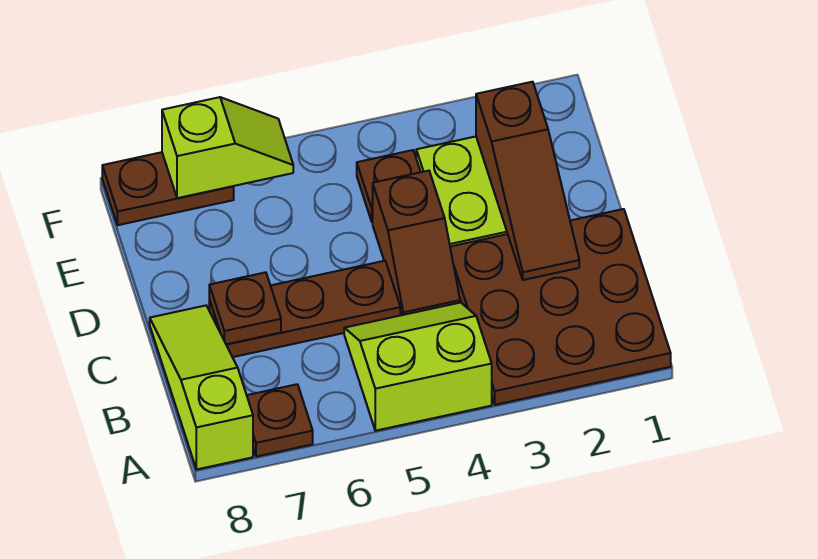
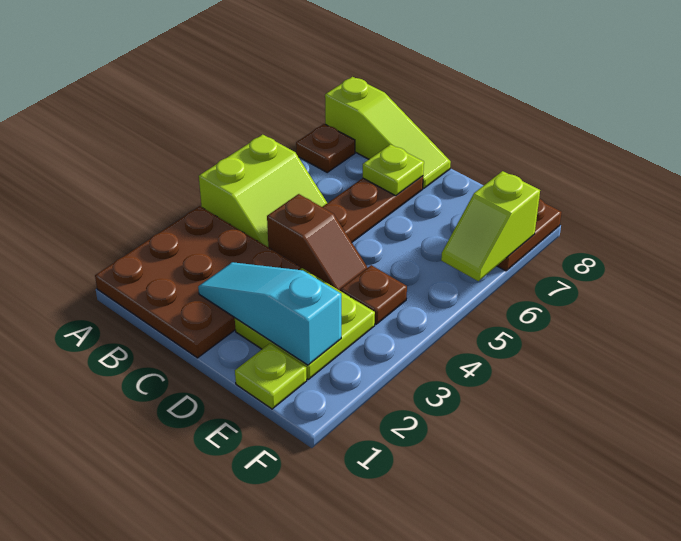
brown slope C2:E2 level 2 top E -> cyan slope C2:E2 level 2 top E
brown slope C4:D4 level 1 top D -> brown slope C4:D4 level 1 top C
brown plate C7 level 2 -> lime plate C7 level 2
none -> lime plate E1 level 1

